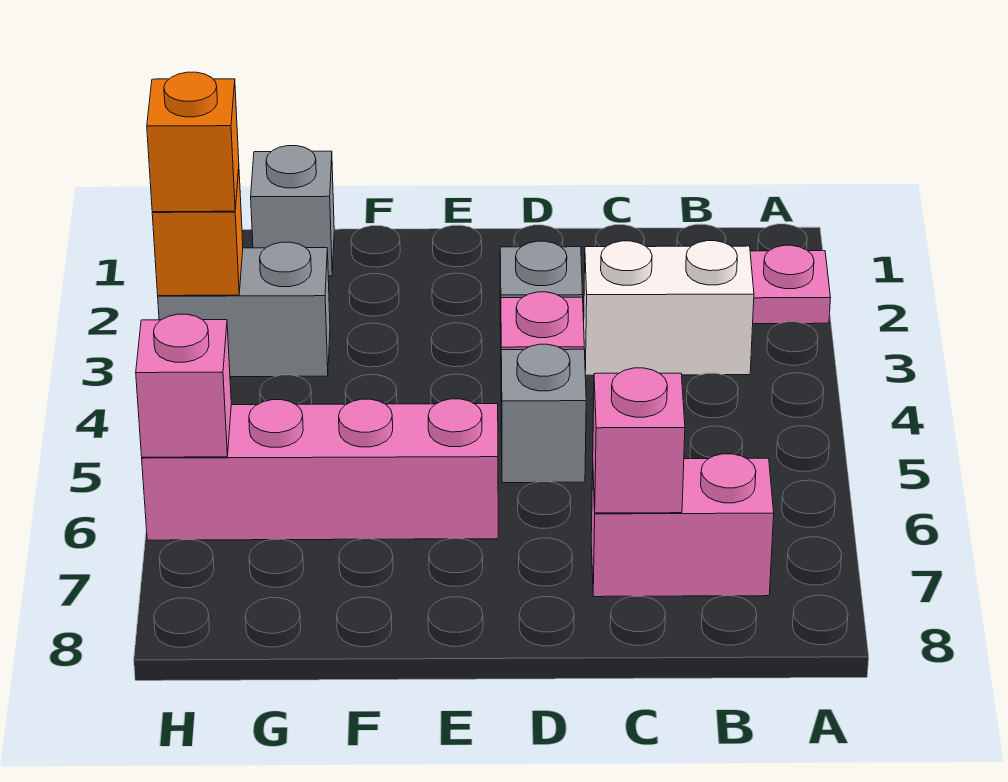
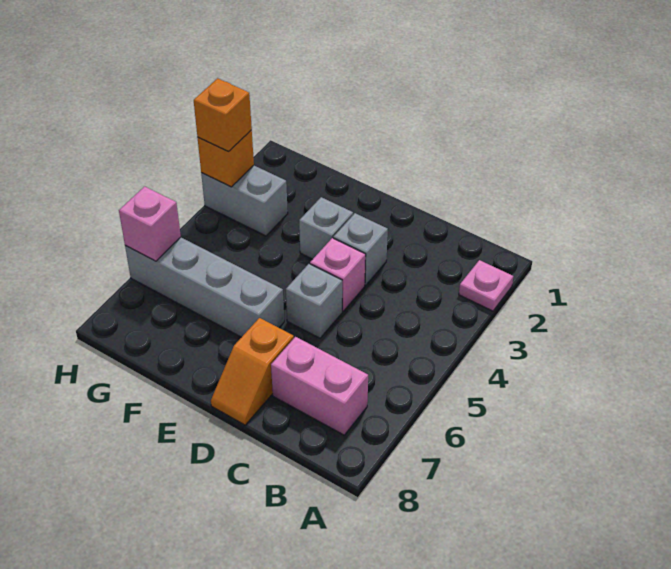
white brick B3:C3 level 1 -> none
pink brick C7 level 2 -> none
none -> orange slope D7:D8 level 1 top 7
pink brick E6:H6 level 1 -> grey brick E6:H6 level 1
grey brick G1 level 1 -> grey brick E3 level 1

